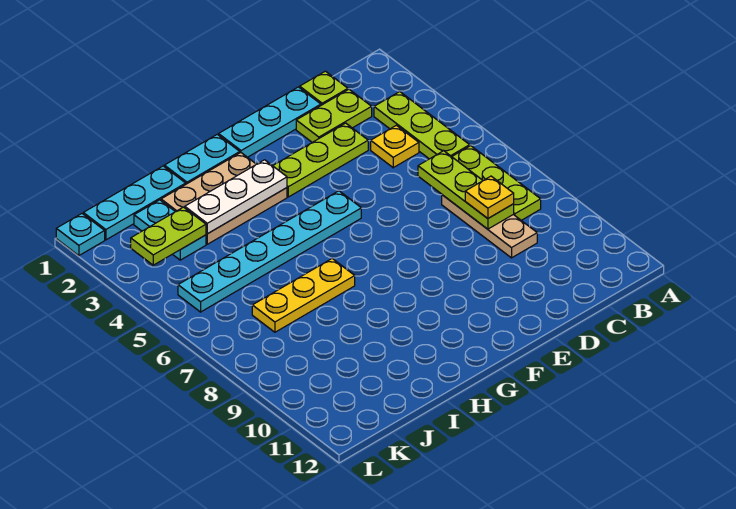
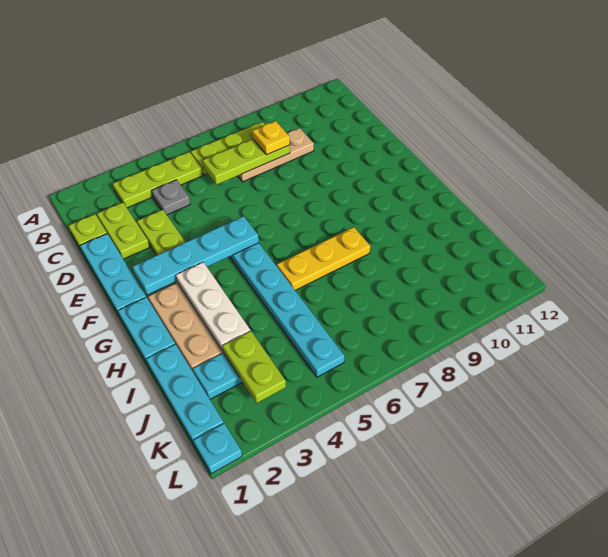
yellow plate C4 level 1 -> grey plate C4 level 1
none -> cyan plate F2:F5 level 2
yellow plate H7:J7 level 1 -> yellow plate H6:H8 level 1

